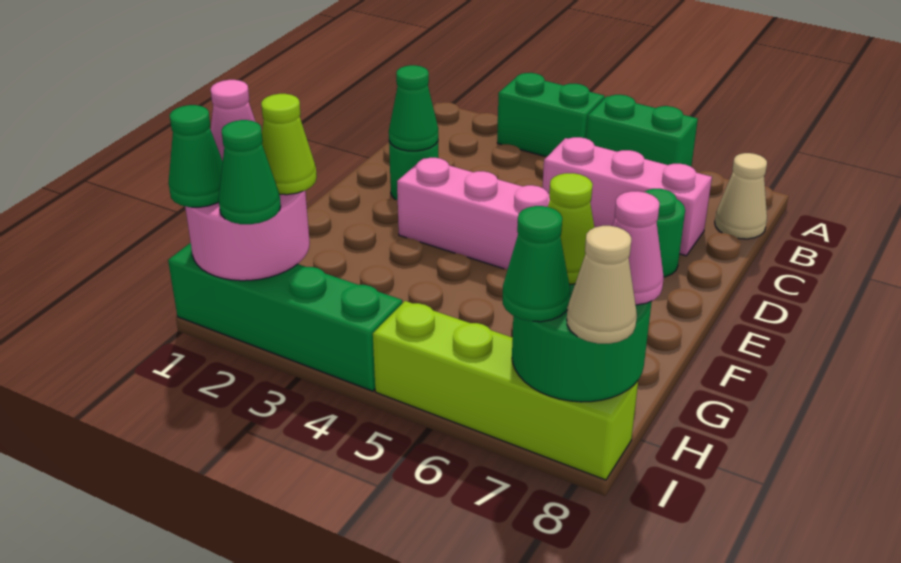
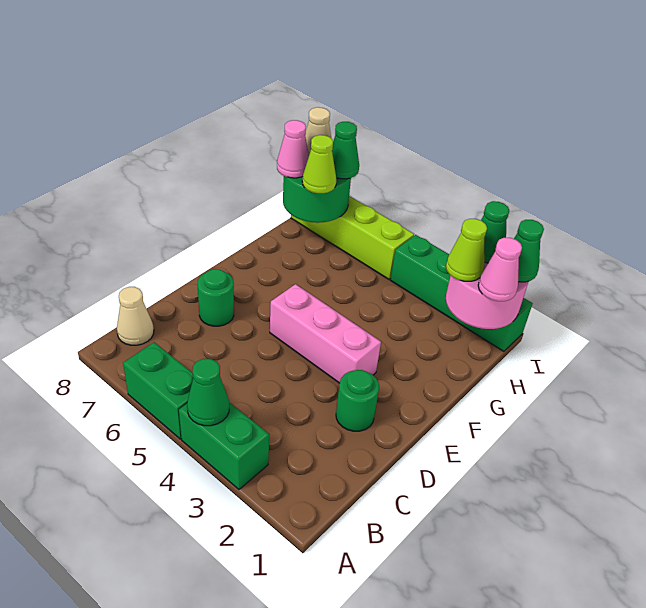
pink brick C5:C7 level 1 -> none
green cone D2 level 2 -> green cone A4 level 2

